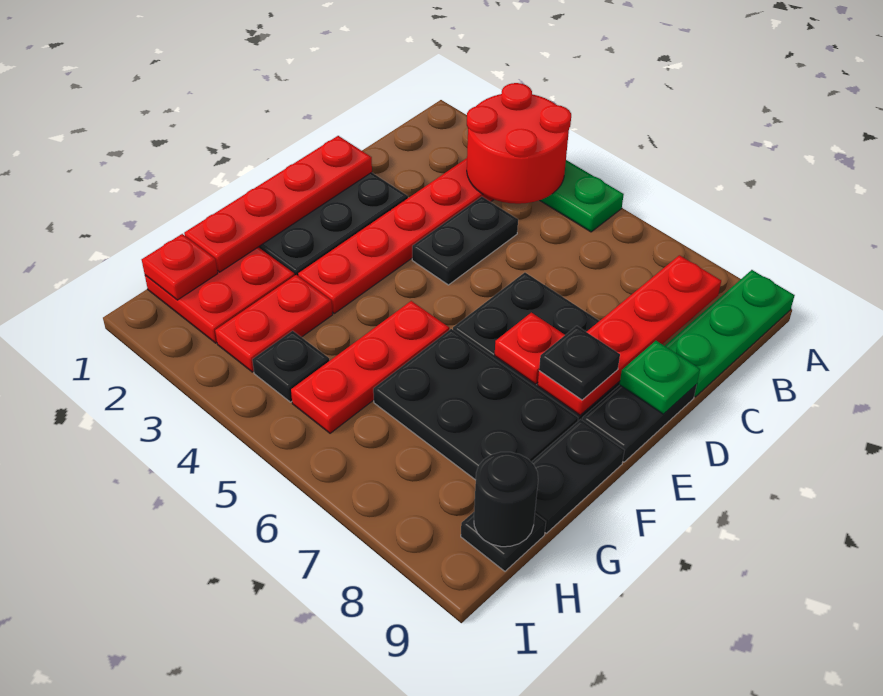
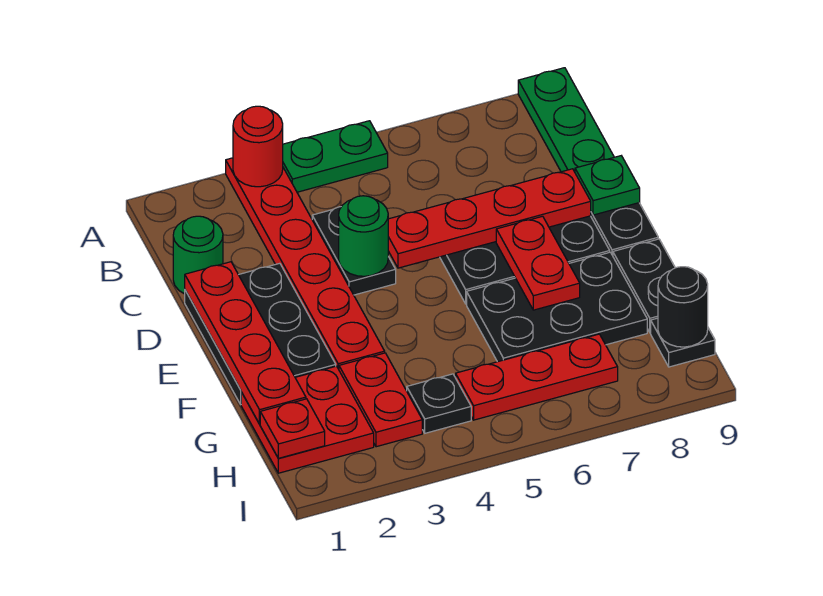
red round brick A3:B4 level 2 -> red round brick A3 level 2
red plate B8:E8 level 2 -> red plate D5:D8 level 2
none -> green round brick C1 level 1
none -> green round brick D4 level 2
red plate E7 level 2 -> red plate E7:F7 level 2
black plate E8 level 3 -> none
red plate F5:H5 level 1 -> red plate H5:H7 level 1

